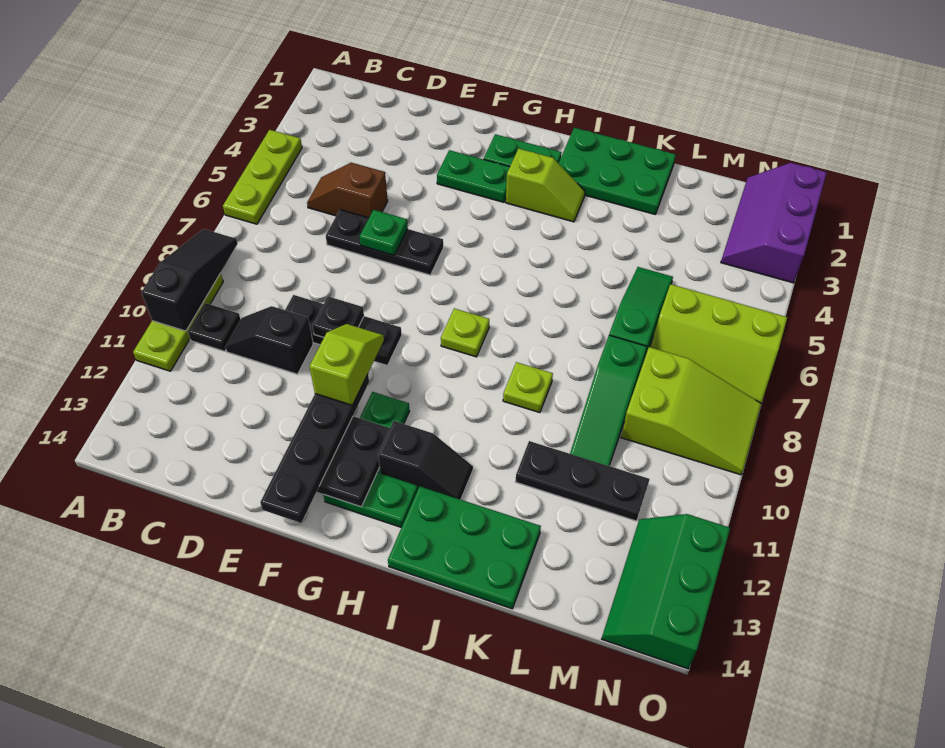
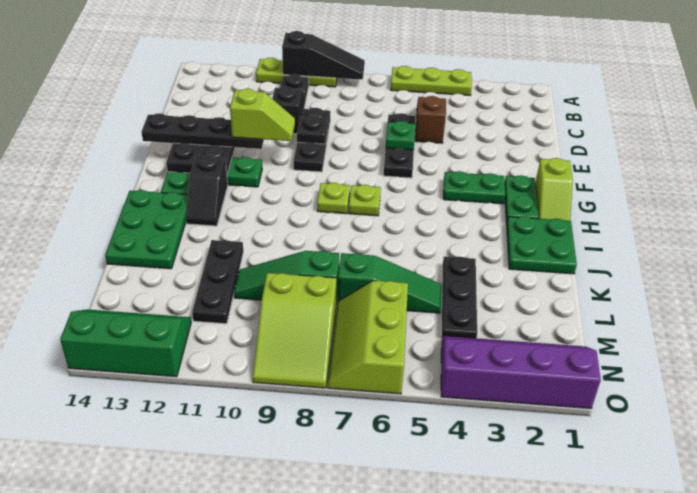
green plate F3:G3 level 1 -> green plate G3:G4 level 1
lime slope H3:I3 level 1 top H -> lime slope G1:H1 level 1 top G
green plate I1:K2 level 1 -> green plate I1:J2 level 1
lime plate J9 level 1 -> lime plate H7 level 1
none -> black plate K4:M4 level 1
purple slope N1:O3 level 1 top O -> purple slope N1:O4 level 1 top O

